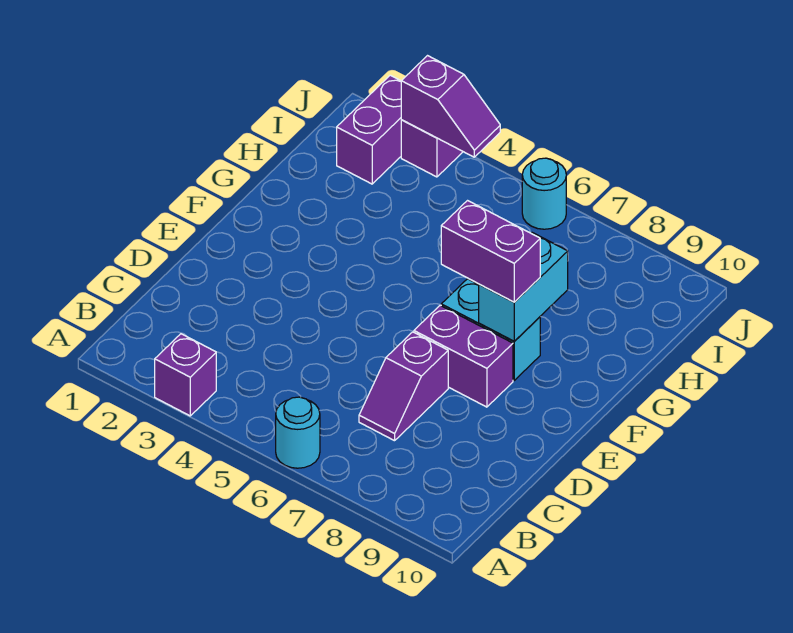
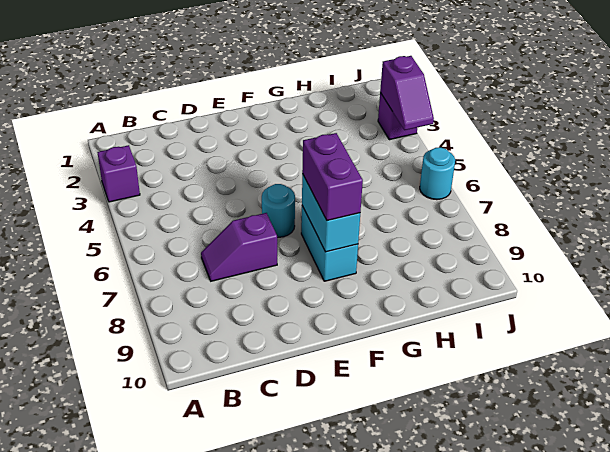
cyan round brick A6 level 1 -> cyan round brick E6 level 1
purple brick E7:E8 level 1 -> none
cyan brick F8:G8 level 2 -> cyan brick F7:F8 level 2
purple brick I2:J2 level 1 -> none

